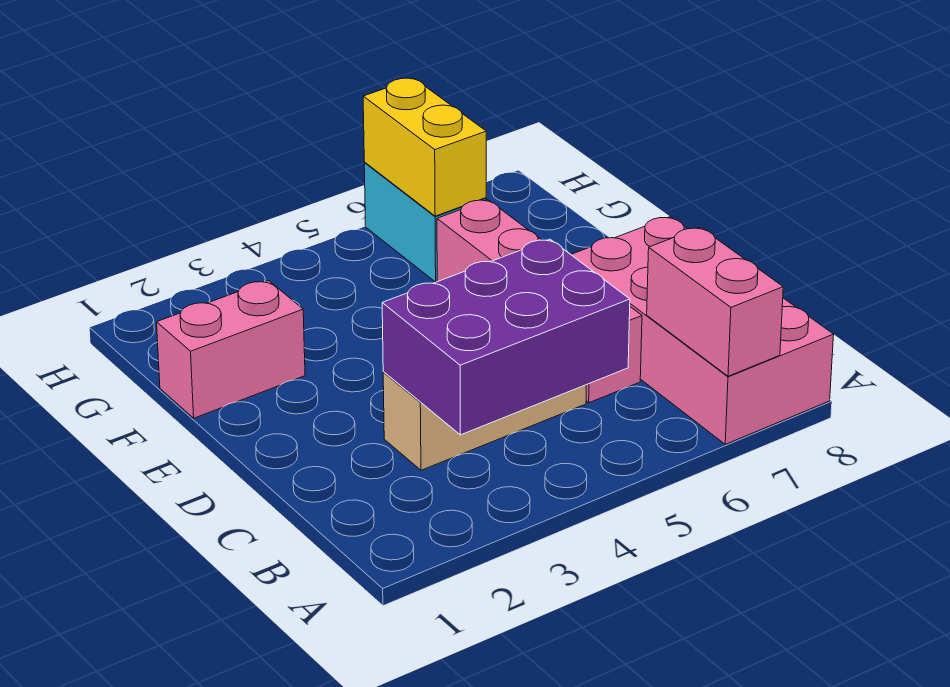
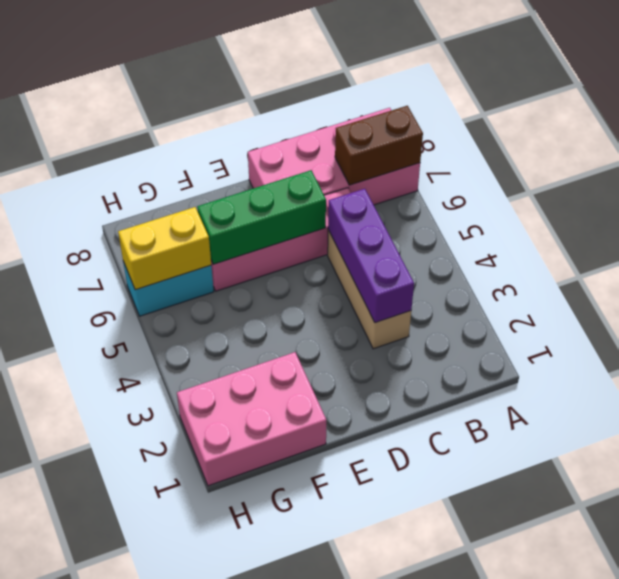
pink brick A7:B7 level 2 -> brown brick A7:B7 level 2
purple brick B3:C5 level 2 -> purple brick C3:C5 level 2
none -> green brick D6:F6 level 2
pink brick F1:F2 level 1 -> pink brick F1:H2 level 1

